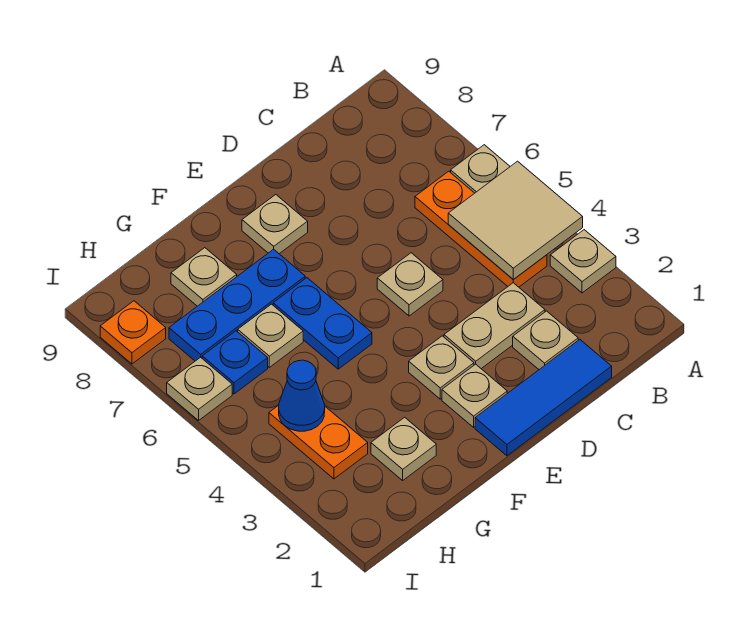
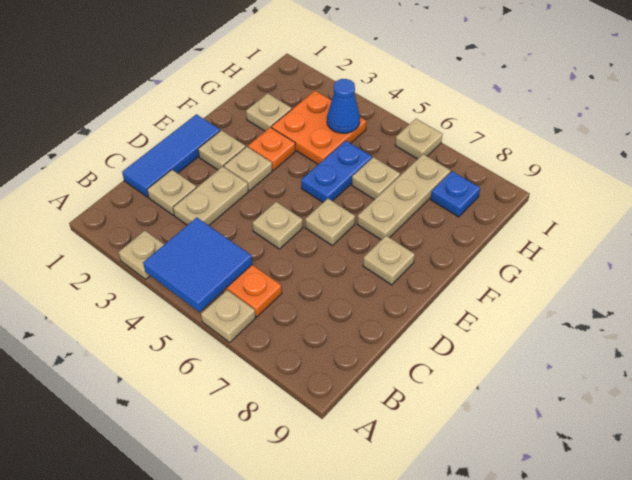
tan tile A4:B5 level 2 -> blue tile A4:B5 level 2
blue plate F5:F6 level 1 -> blue plate F5:G5 level 1
blue plate F7:H7 level 1 -> tan plate F7:H7 level 1
tan plate G8 level 1 -> tan plate E6 level 1
orange plate H3:H4 level 1 -> orange plate G3:H4 level 1
blue plate H6 level 1 -> blue plate H8 level 1
orange plate I8 level 1 -> orange plate F3 level 1

